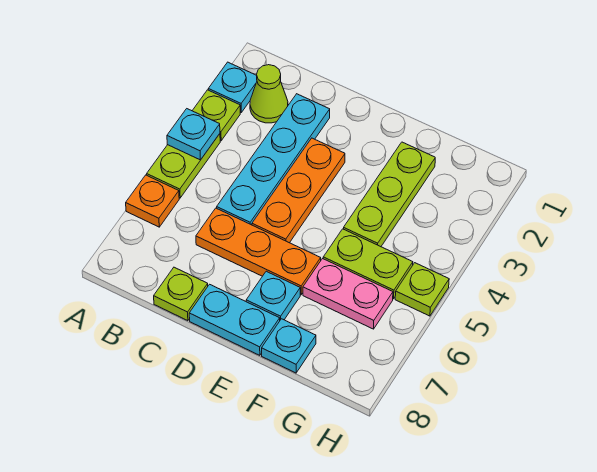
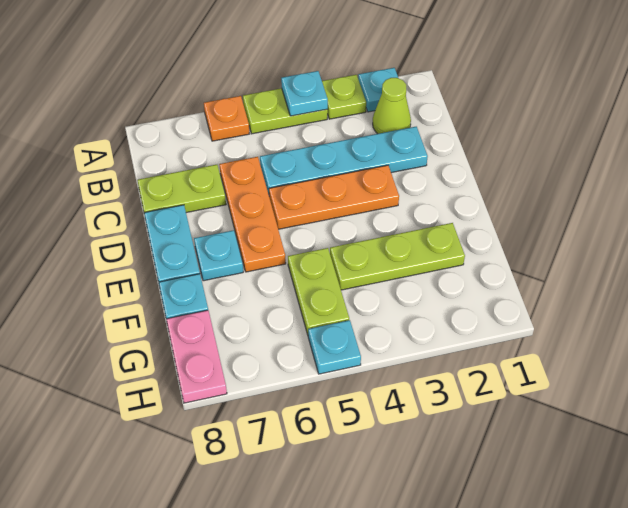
lime plate C8 level 1 -> lime plate C7:C8 level 1
pink plate F6:G6 level 1 -> pink plate G8:H8 level 1
lime plate H5 level 1 -> cyan plate H5 level 1

